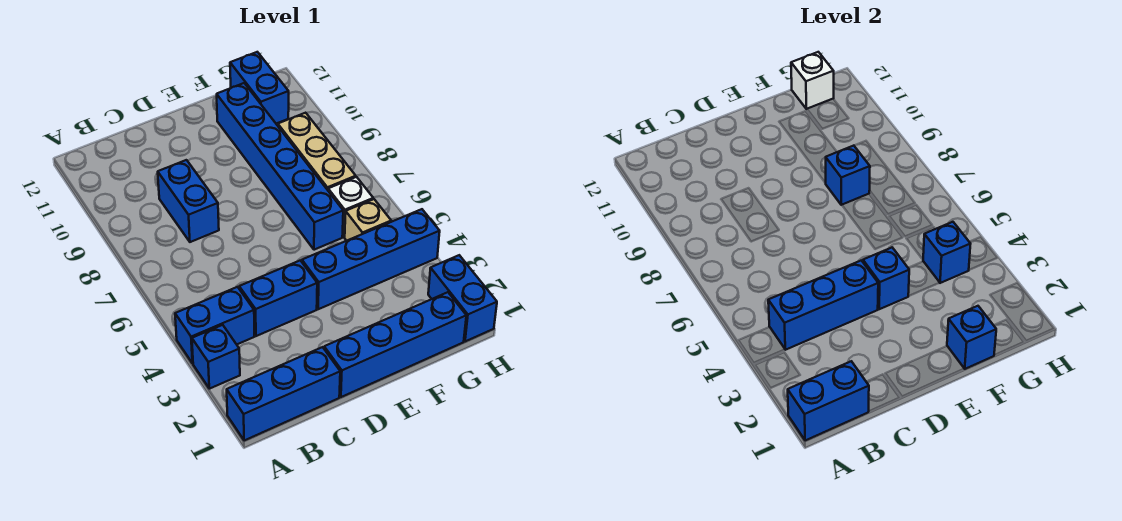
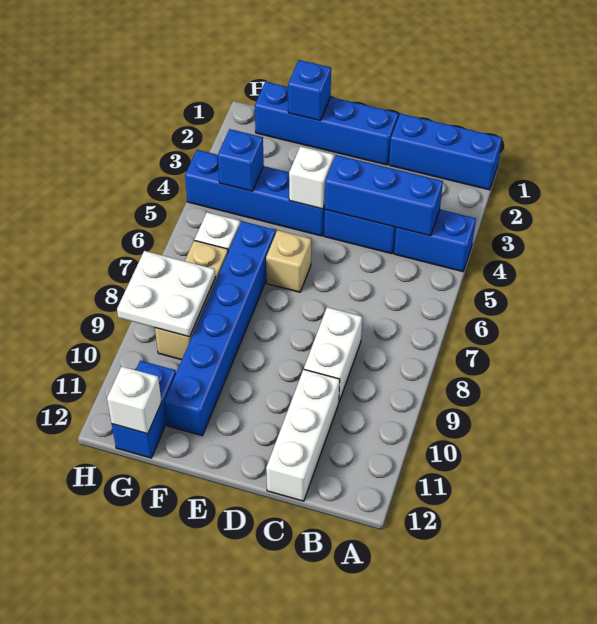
blue brick A1:B1 level 2 -> none
blue brick A3 level 1 -> none
blue brick C8:C9 level 1 -> white brick C8:C9 level 1
none -> white brick C10:C12 level 1
blue brick E4 level 2 -> white brick E4 level 2
blue brick F8 level 2 -> none
tan brick G5 level 1 -> tan brick E6 level 1
none -> white plate G8:H9 level 2
blue brick H1:H2 level 1 -> none

